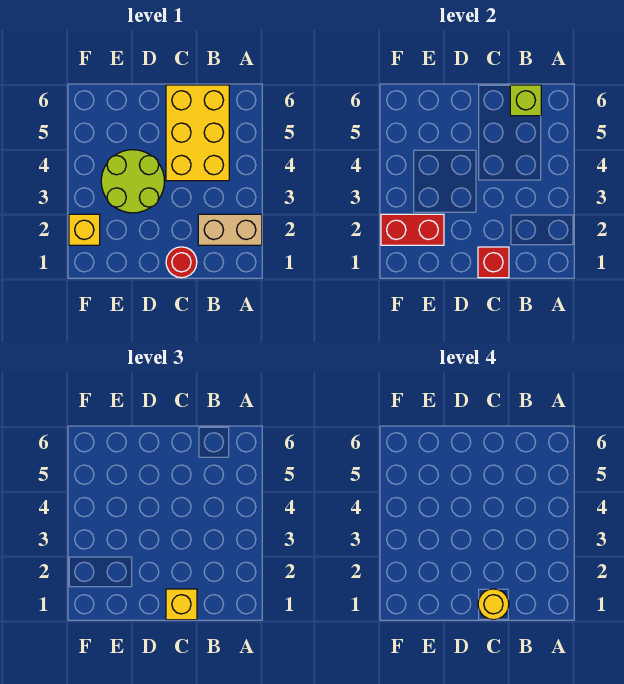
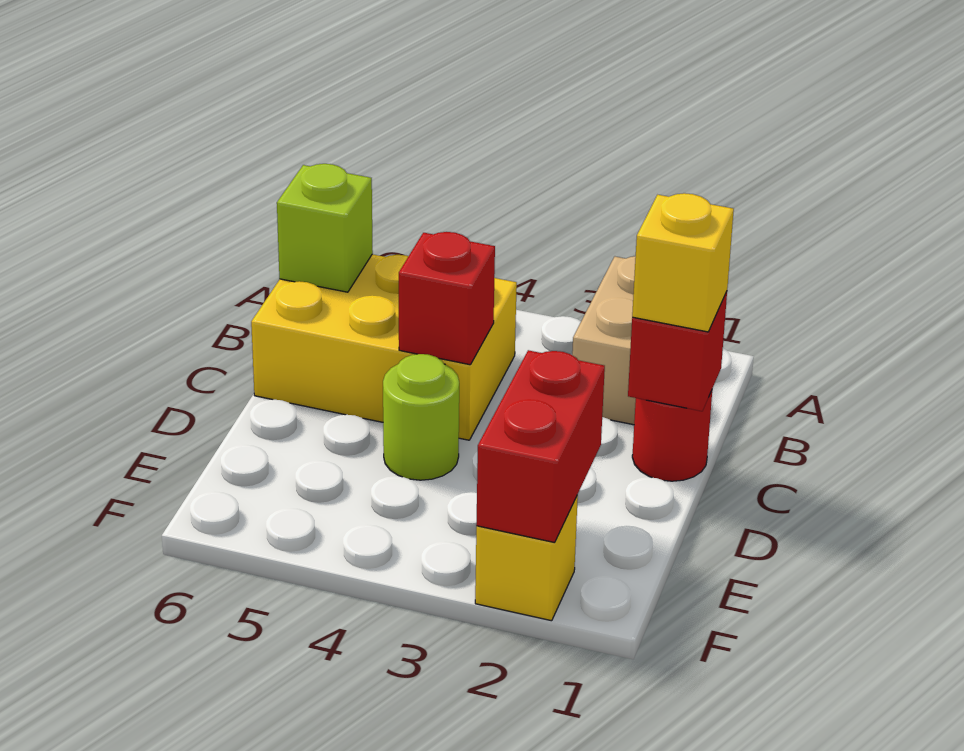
yellow round brick C1 level 4 -> none
none -> red brick C4 level 2
lime round brick D3:E4 level 1 -> lime round brick D4 level 1

